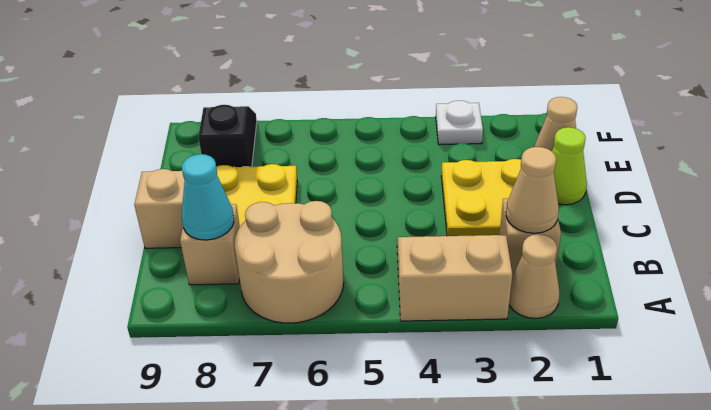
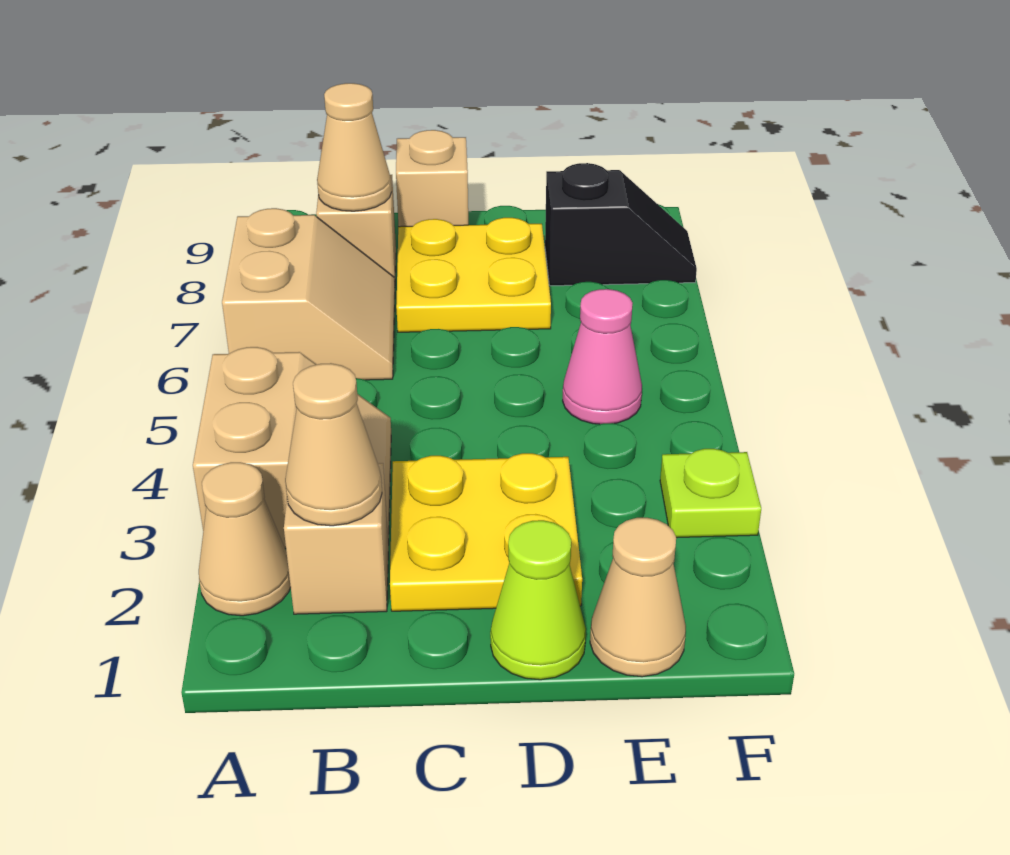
tan round brick A6:B7 level 1 -> tan slope A6:B7 level 1 top A
cyan cone B8 level 2 -> tan cone B8 level 2
none -> pink cone E5 level 1
white plate F3 level 1 -> lime plate F3 level 1

